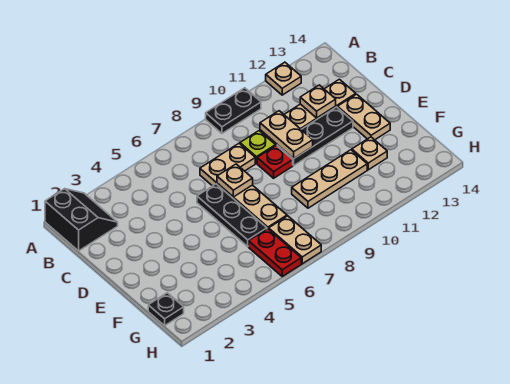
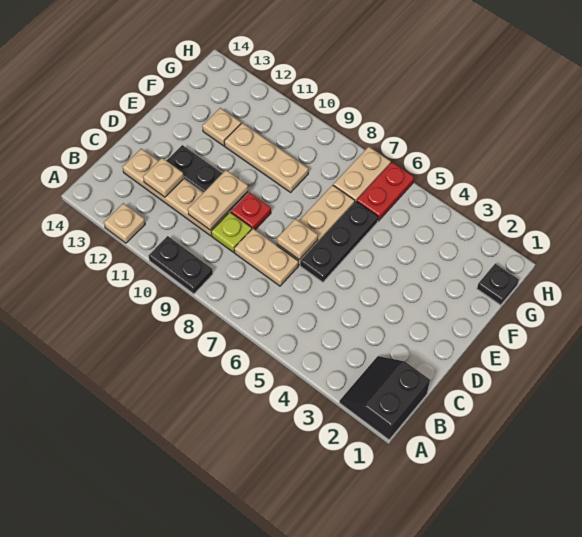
tan plate D13:E13 level 1 -> none

